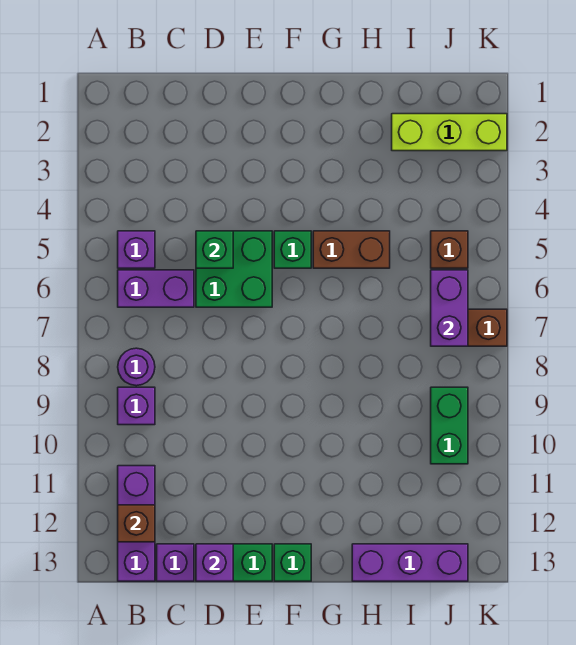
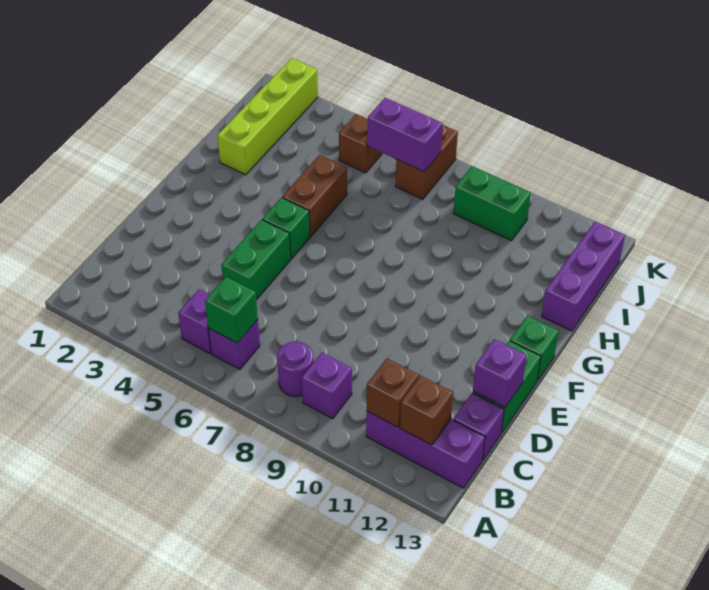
purple brick B6:C6 level 1 -> purple brick B6 level 1
none -> brown brick B11 level 2
green brick D5:E6 level 1 -> green brick D5:E5 level 1
green brick D5 level 2 -> green brick B6 level 2
lime brick I2:K2 level 1 -> lime brick H2:K2 level 1

